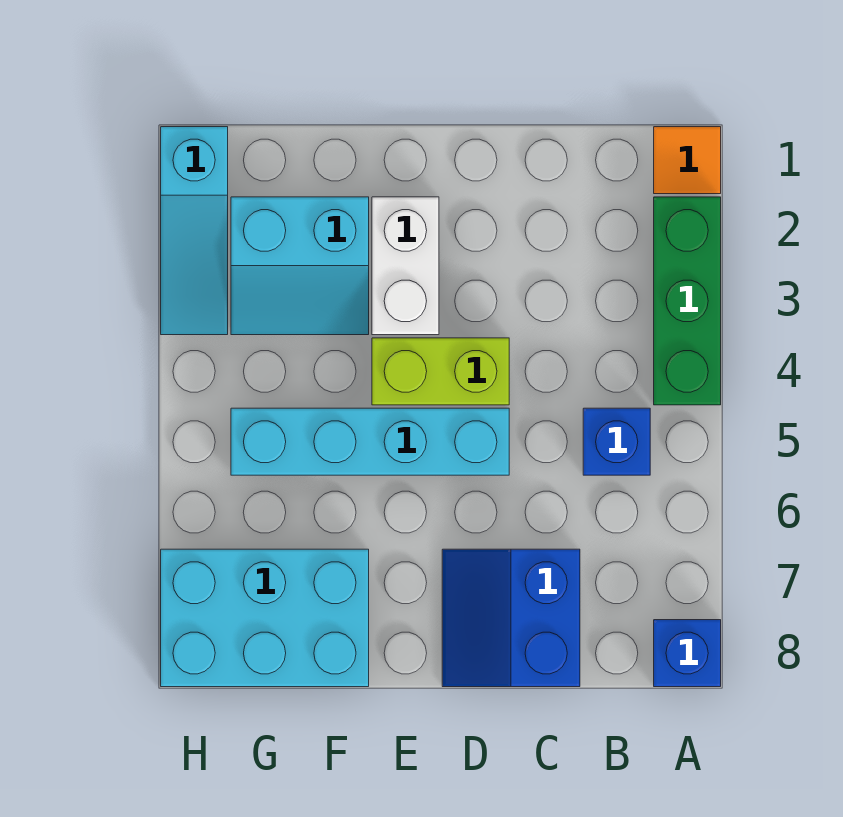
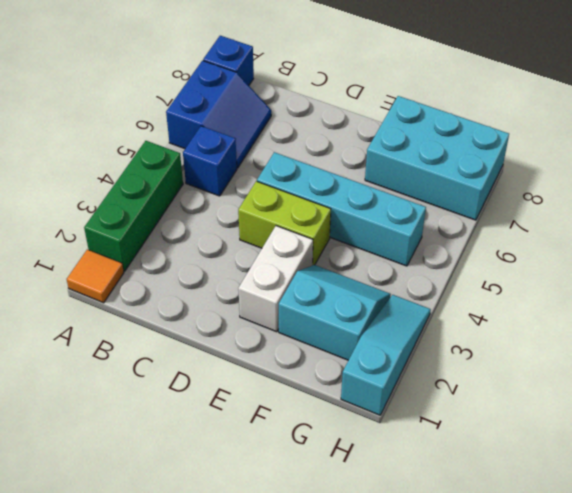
blue slope C7:D8 level 1 top C -> blue slope A6:B7 level 1 top A

